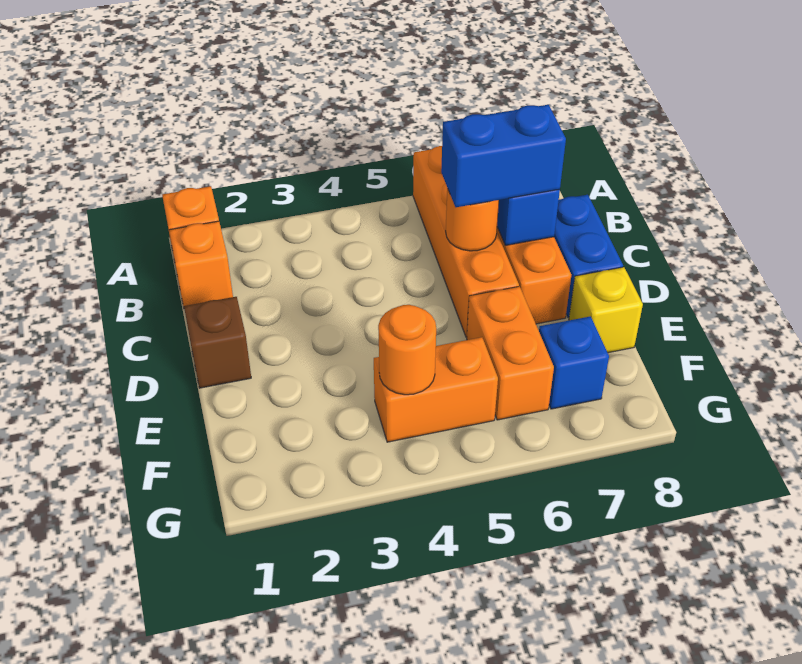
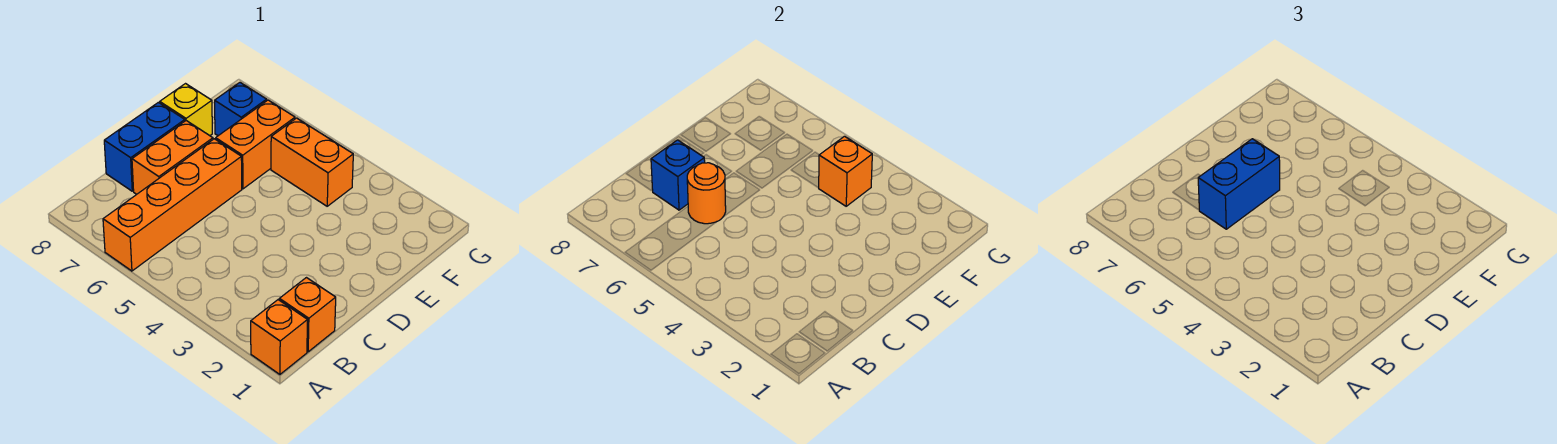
blue brick C6:C7 level 3 -> blue brick C6:D6 level 3
brown brick D1 level 1 -> none
orange round brick F4 level 2 -> orange brick F4 level 2

